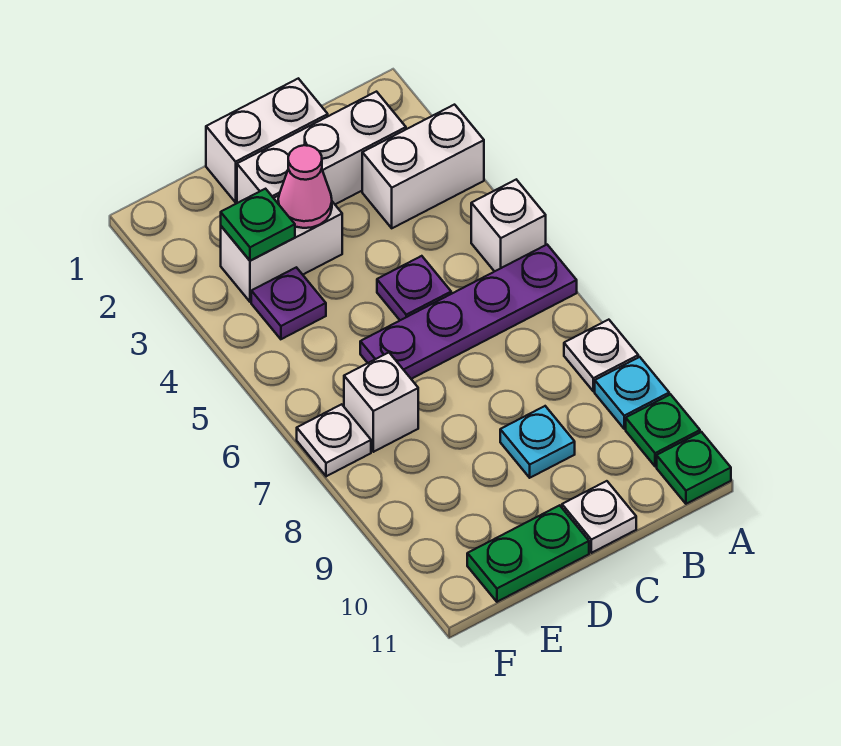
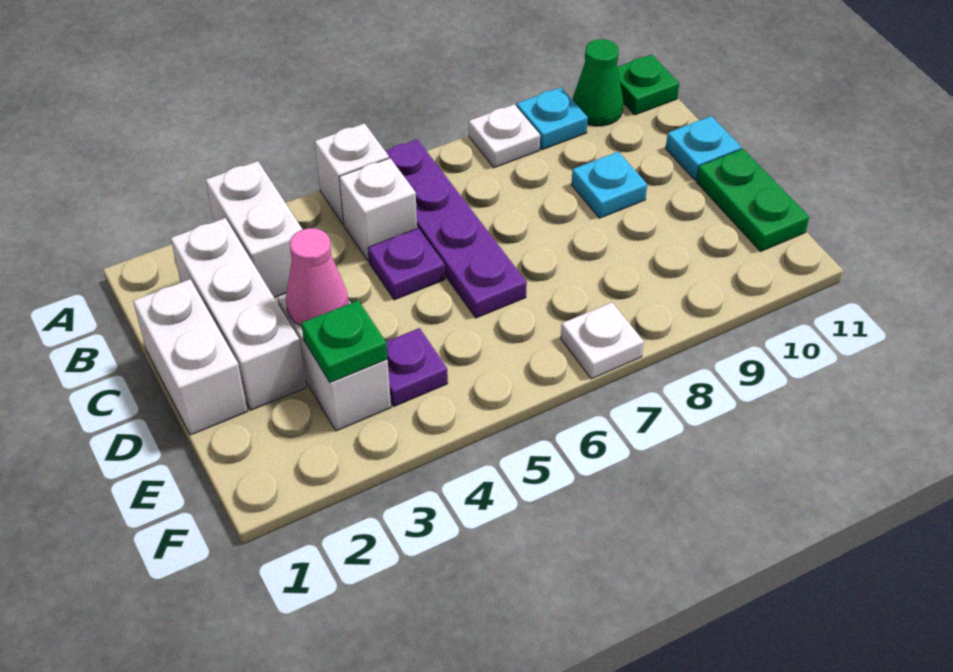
green plate A10 level 1 -> green cone A10 level 1
white plate C11 level 1 -> cyan plate C11 level 1
white brick E7 level 1 -> white brick B5 level 1

